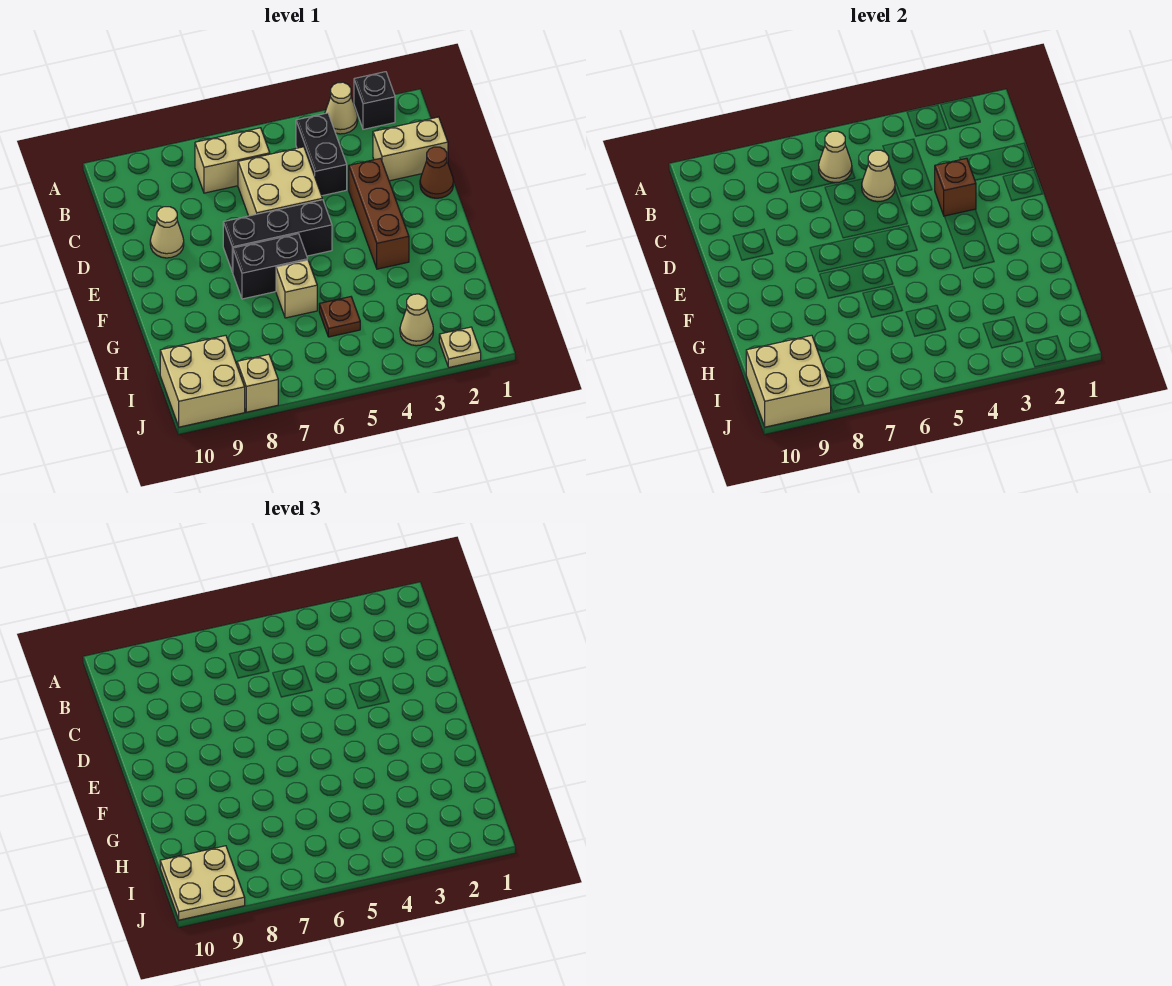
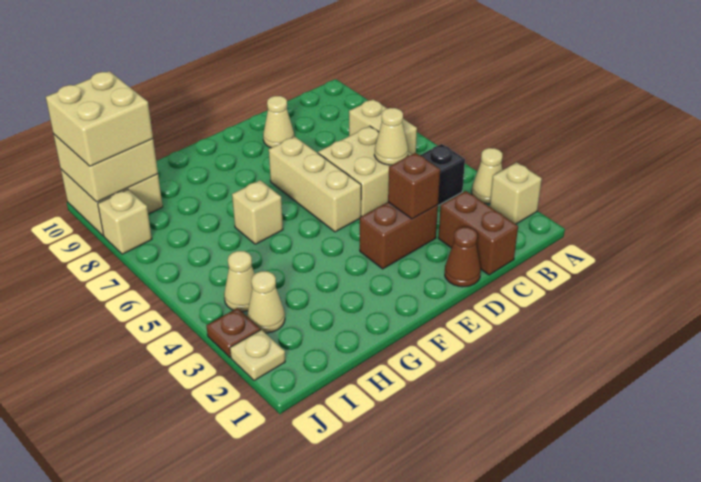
black brick A2 level 1 -> tan brick A2 level 1
tan cone B6 level 2 -> tan cone I4 level 1
tan brick C1:C2 level 1 -> brown brick C1:C2 level 1
brown brick D3:F3 level 1 -> brown brick D3:E3 level 1
black brick E5:E7 level 1 -> tan brick E5:E7 level 1
black brick F6:F7 level 1 -> none
brown plate H5 level 1 -> brown plate J3 level 1
tan plate I9:J10 level 3 -> tan brick I9:J10 level 3

